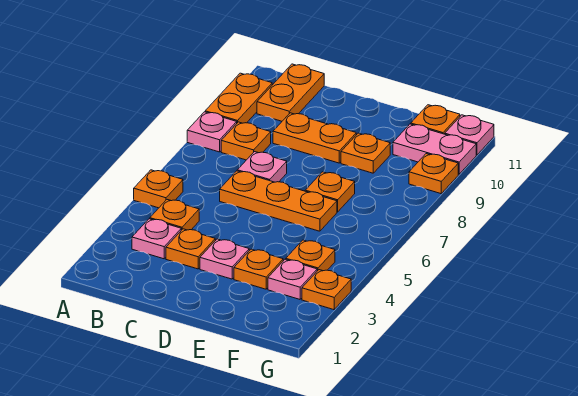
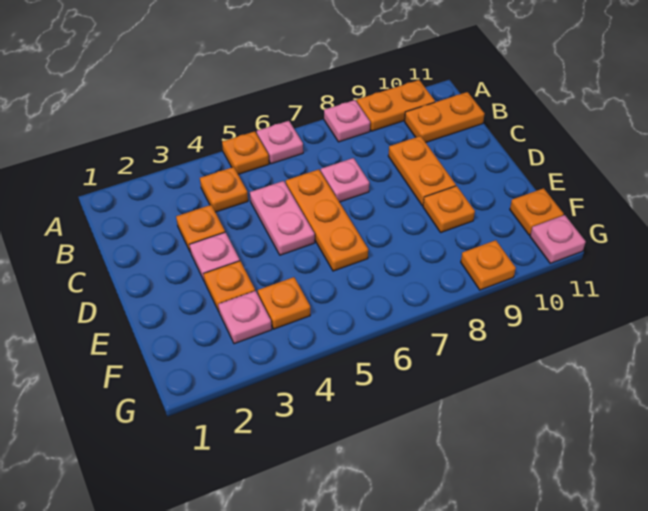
pink plate B3 level 1 -> pink plate A6 level 1
orange plate B8 level 1 -> none
orange plate E7 level 1 -> none
pink plate F10:G10 level 1 -> pink plate C5:D5 level 1
orange plate G3 level 1 -> none

